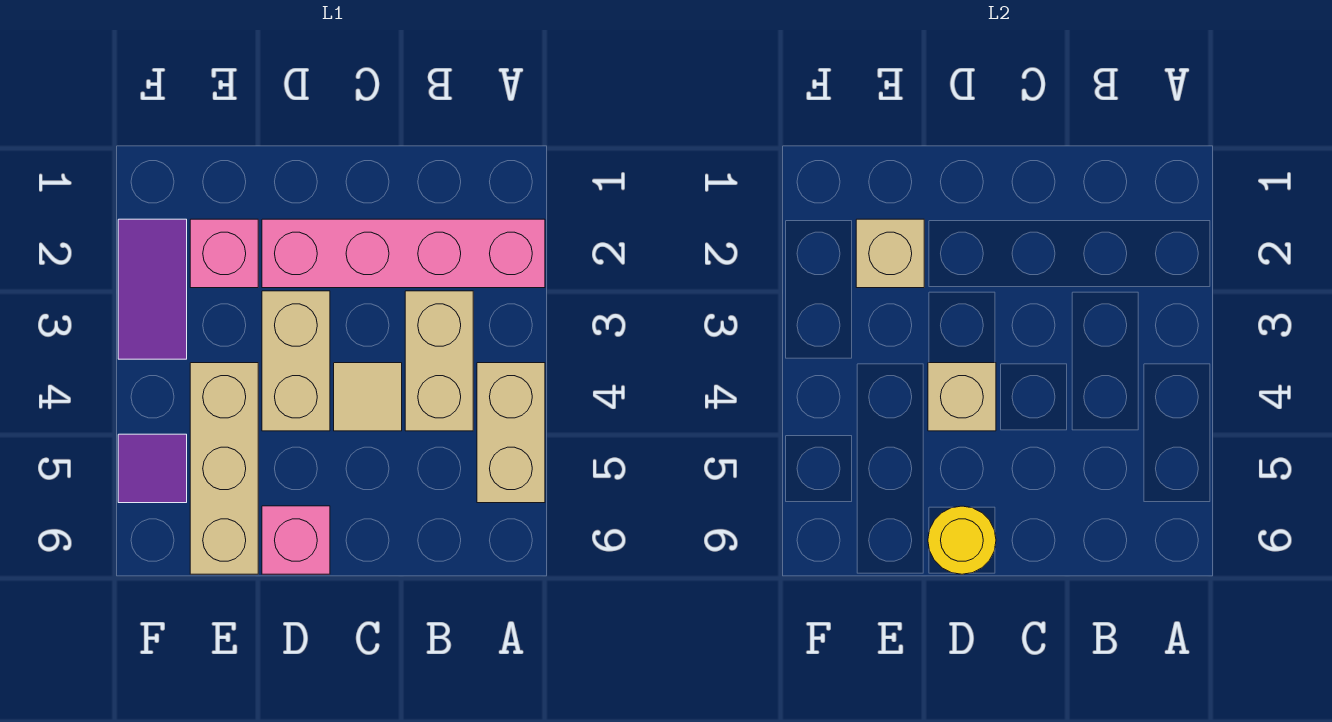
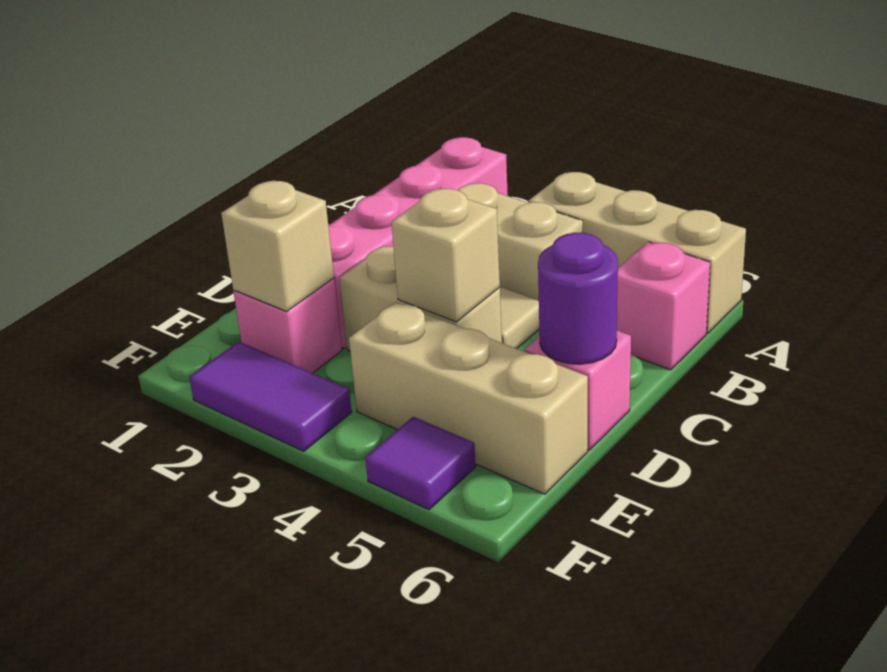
tan brick A4:A5 level 1 -> tan brick A4:A6 level 1
none -> pink brick B6 level 1
yellow round brick D6 level 2 -> purple round brick D6 level 2

